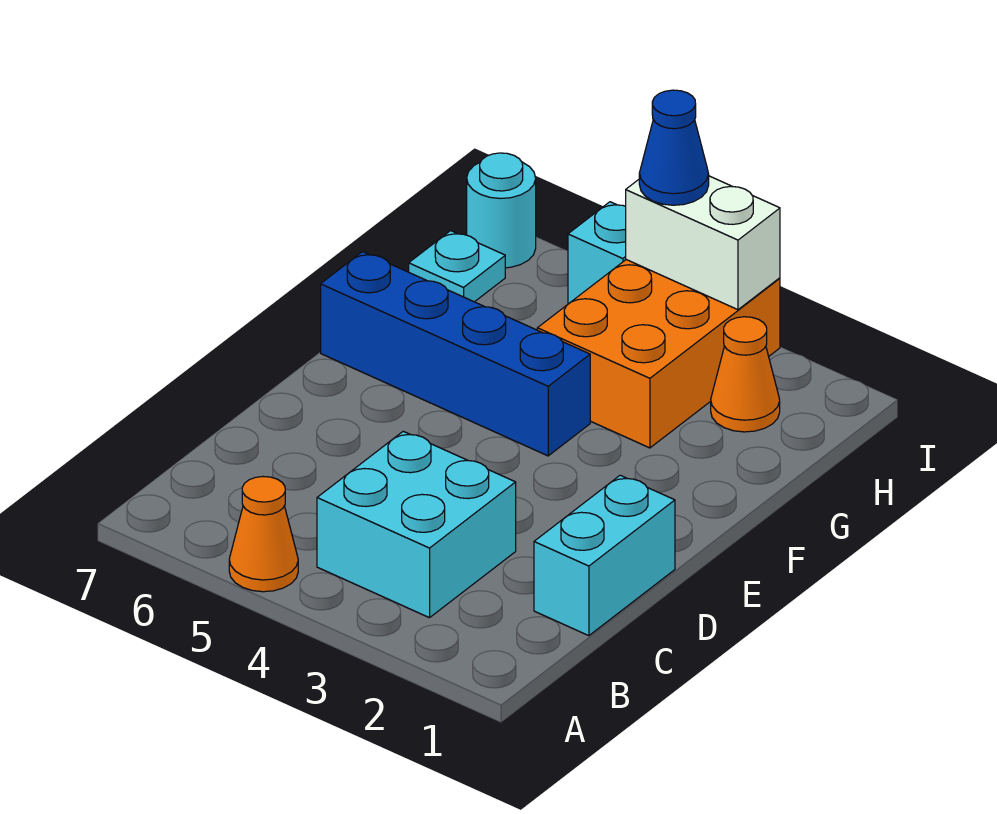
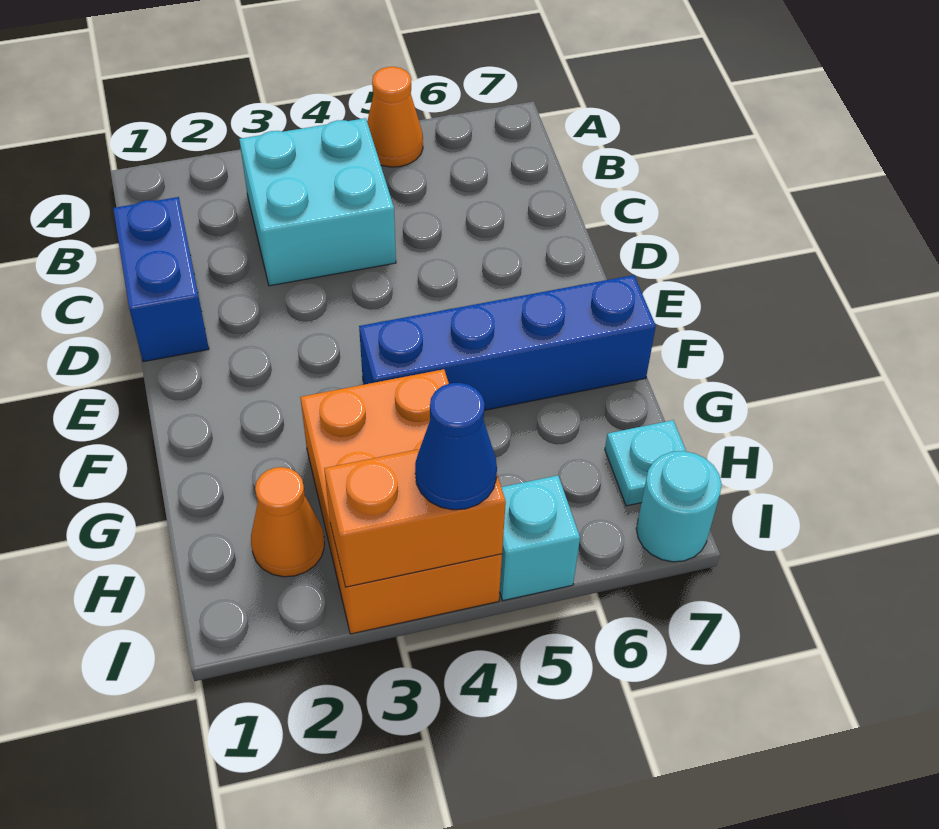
cyan brick C1:D1 level 1 -> blue brick C1:D1 level 1
white brick I3:I4 level 2 -> orange brick I3:I4 level 2

